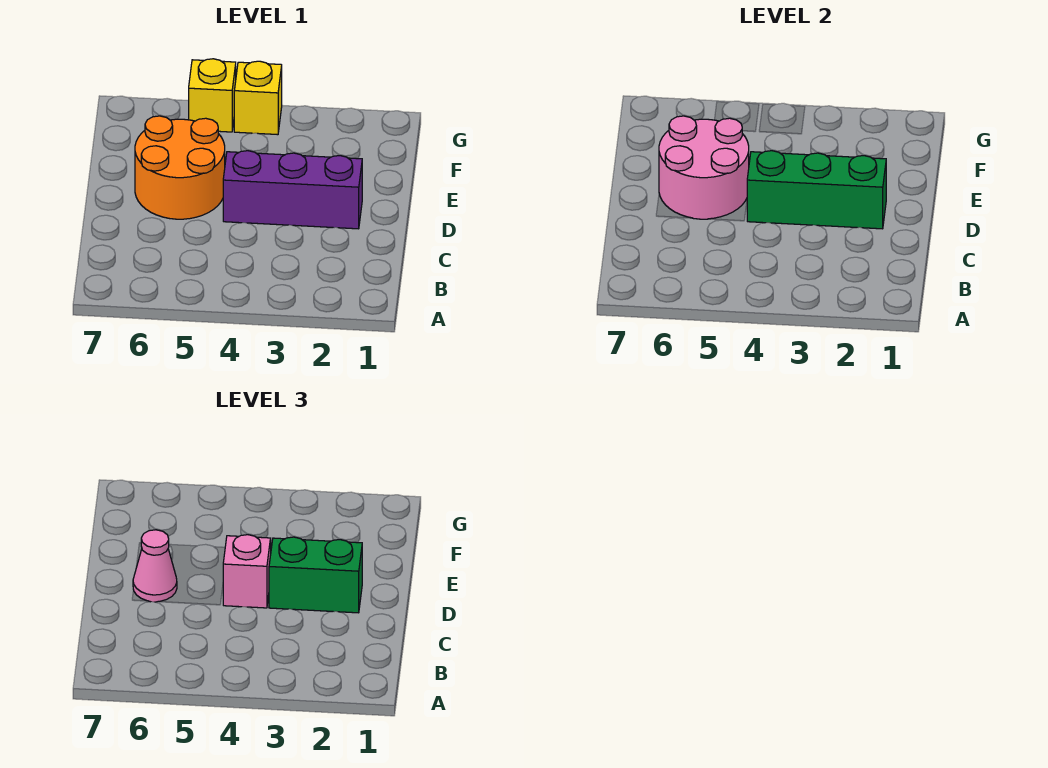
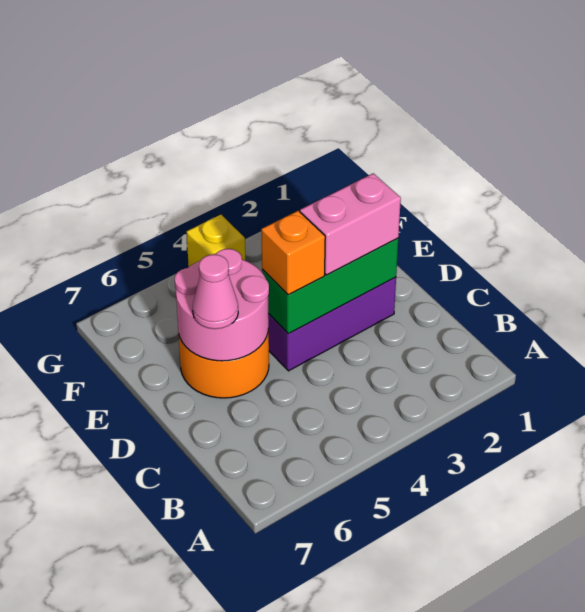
green brick D2:D3 level 3 -> pink brick D2:D3 level 3
pink brick D4 level 3 -> orange brick D4 level 3
yellow brick G5 level 1 -> none

